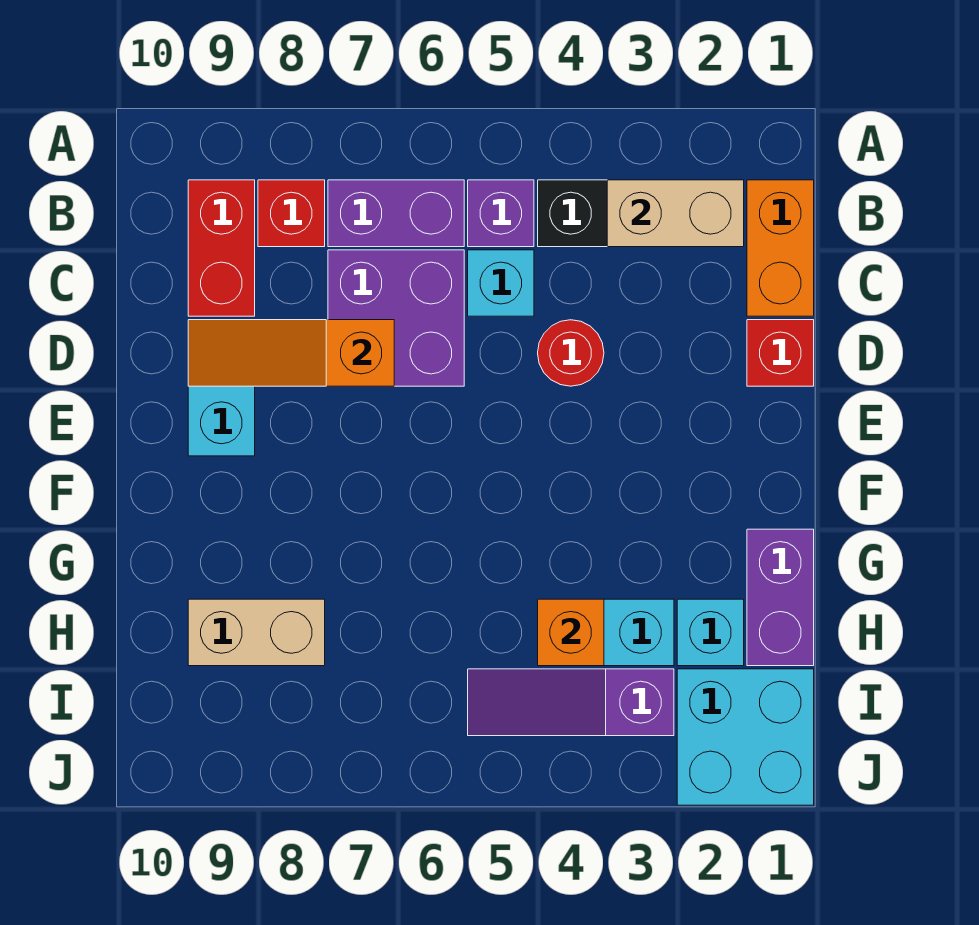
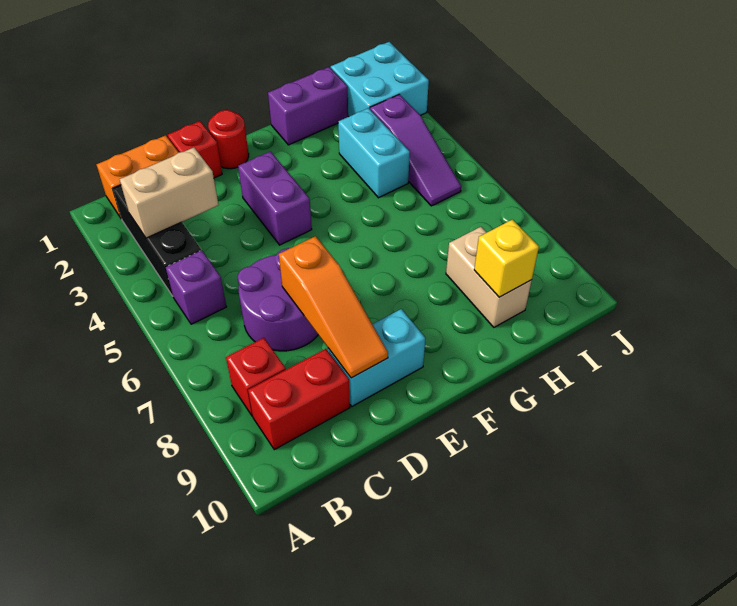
tan brick B2:B3 level 2 -> tan brick B3:C3 level 2
purple brick B6:B7 level 1 -> purple brick E3:E4 level 1
cyan brick C5 level 1 -> none
purple brick C6:D7 level 1 -> purple round brick C6:D7 level 1
red round brick D4 level 1 -> red round brick E1 level 1
cyan brick H2 level 1 -> none
orange brick H4 level 2 -> none
none -> yellow brick H9 level 2

